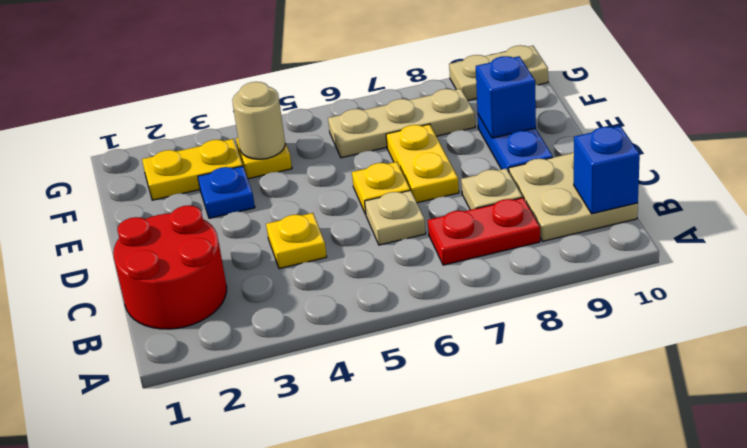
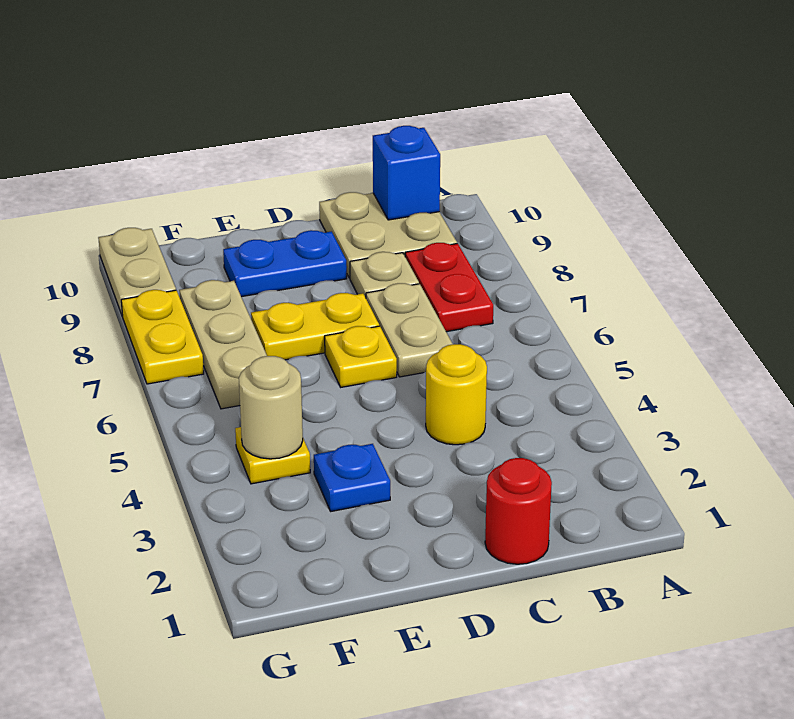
red round brick B1:C2 level 1 -> red round brick C1 level 1
yellow plate C4 level 1 -> yellow round brick C4 level 1
tan plate C6 level 1 -> tan plate C6:C7 level 1
blue brick E9 level 2 -> none
yellow plate F2:F3 level 1 -> yellow plate G7:G8 level 1

